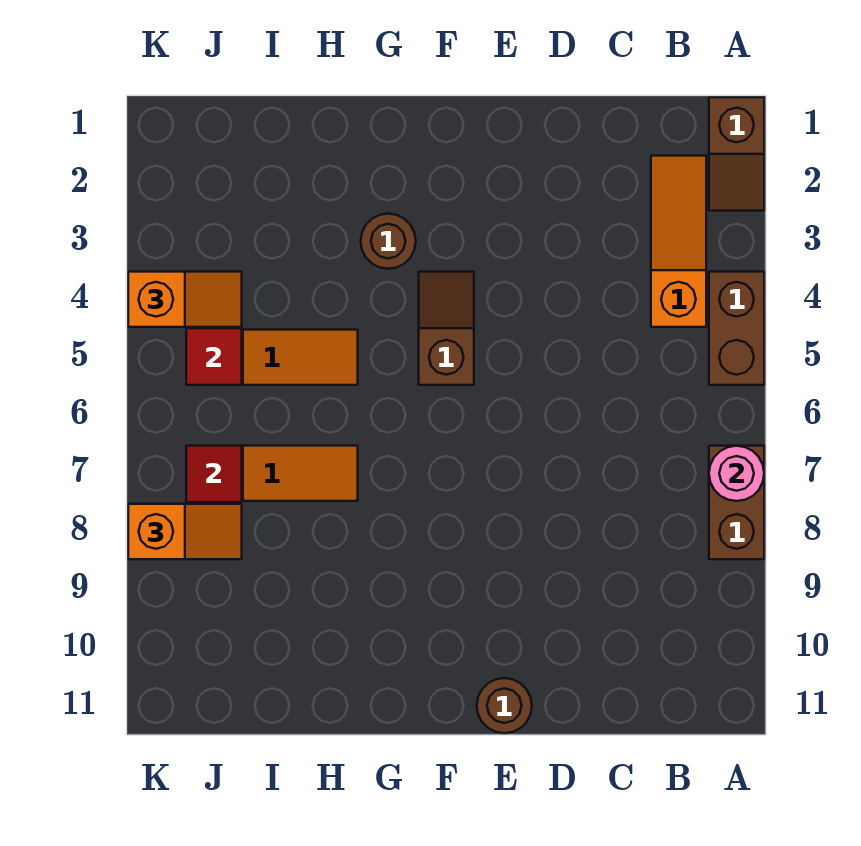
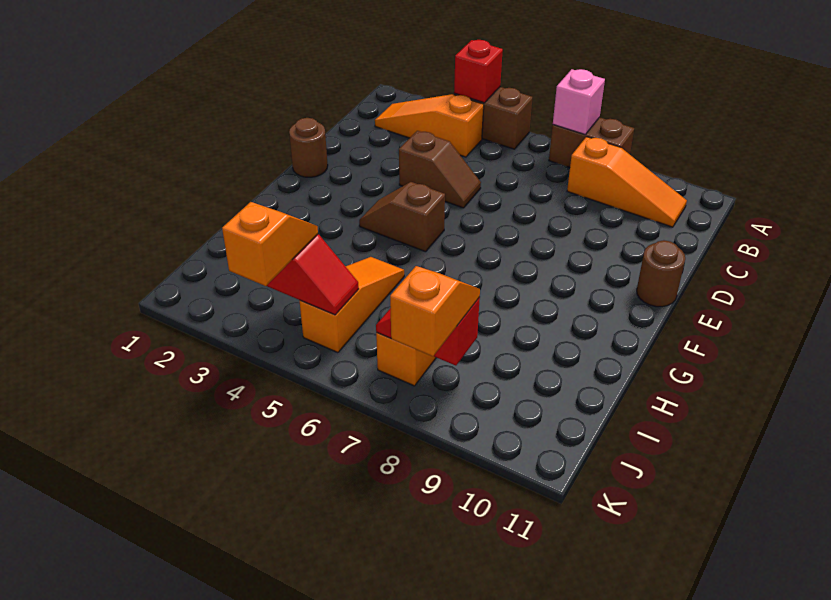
brown slope A1:A2 level 1 top 1 -> brown slope D4:D5 level 1 top 4
none -> red brick A4 level 2
pink round brick A7 level 2 -> pink brick A7 level 2
none -> orange slope B8:B10 level 1 top 8
brown round brick G3 level 1 -> brown round brick E1 level 1

